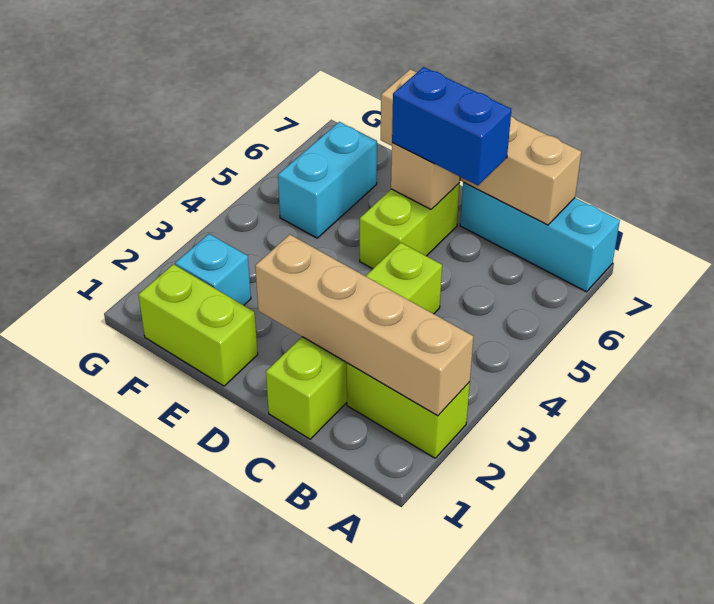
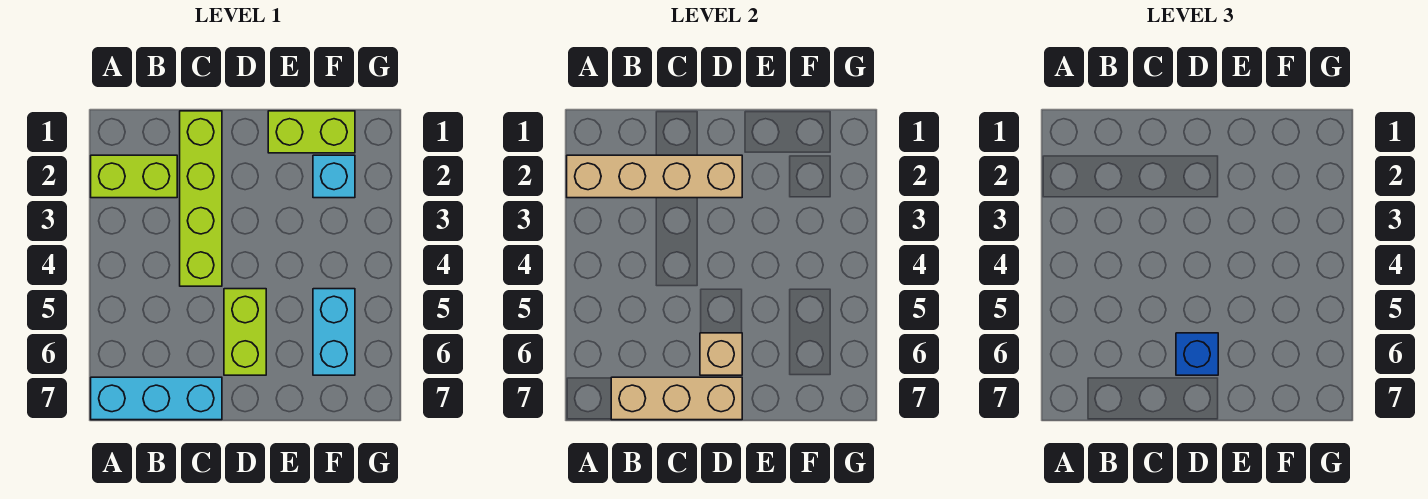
tan brick B7:E7 level 2 -> tan brick B7:D7 level 2
blue brick C6:D6 level 3 -> blue brick D6 level 3

